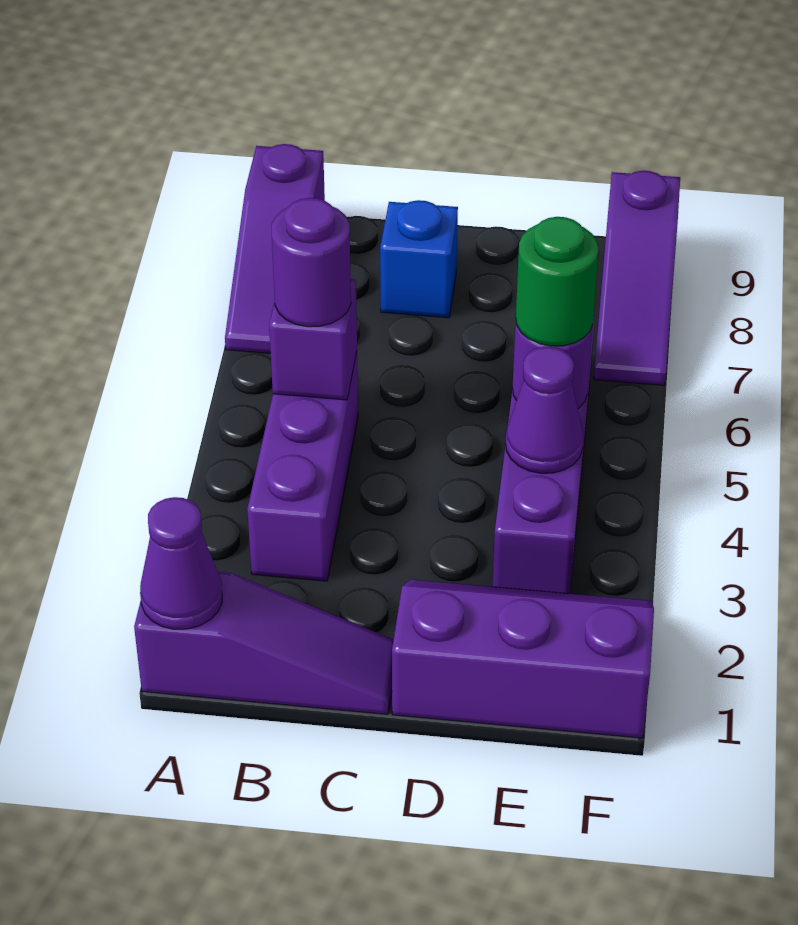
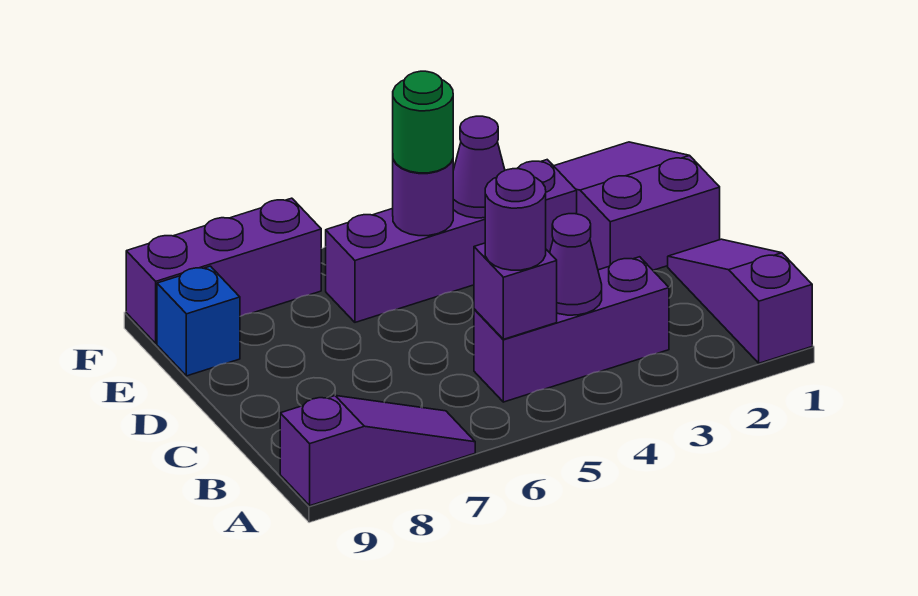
purple cone A1 level 2 -> purple cone B4 level 2
blue brick C8 level 1 -> blue brick E9 level 1
purple slope D1:F2 level 1 top 1 -> purple slope D1:F2 level 1 top D
purple slope F7:F9 level 1 top 9 -> purple brick F7:F9 level 1

